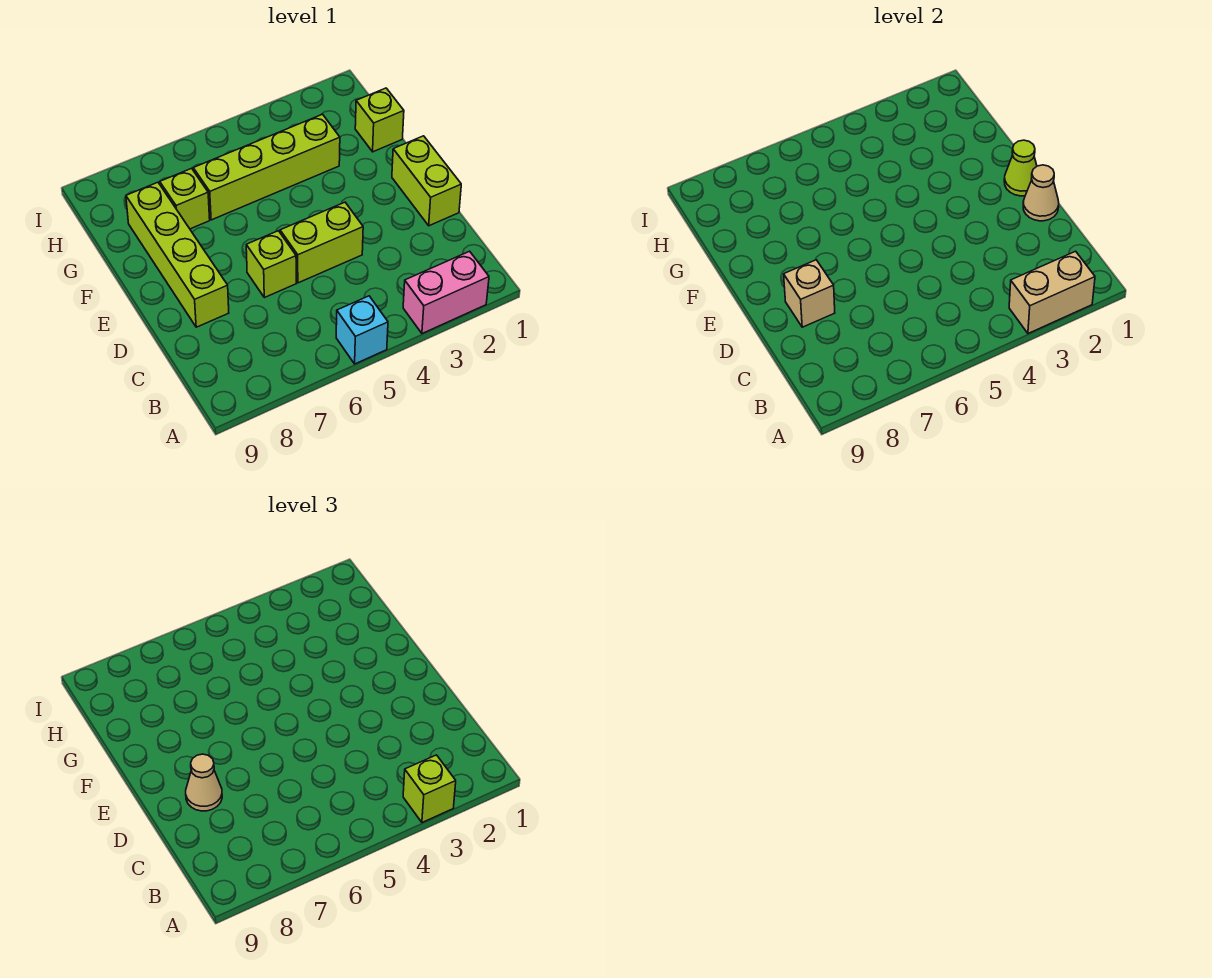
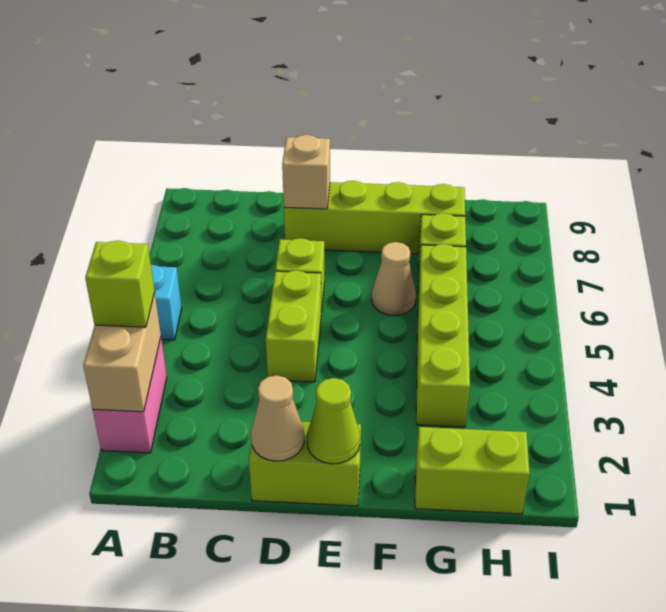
tan cone D8 level 3 -> tan cone F6 level 1
lime brick G1 level 1 -> lime brick G1:H1 level 1

